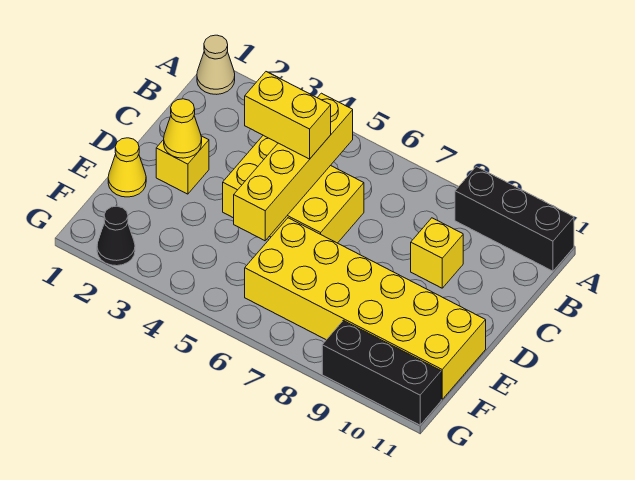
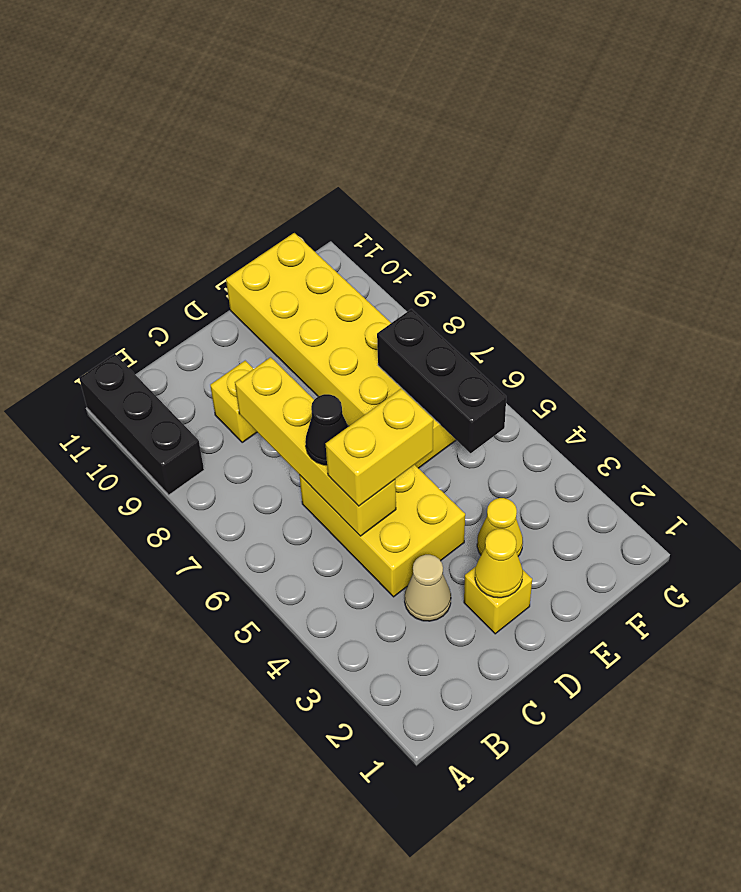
tan cone A1 level 1 -> tan cone C3 level 1
yellow brick B5:E5 level 2 -> yellow brick C5:C8 level 2
yellow brick C4:C5 level 3 -> yellow brick C5:D5 level 3
yellow cone E1 level 1 -> yellow cone E3 level 1
black cone G2 level 1 -> black cone C6 level 3
black brick G9:G11 level 1 -> black brick F5:F7 level 2

